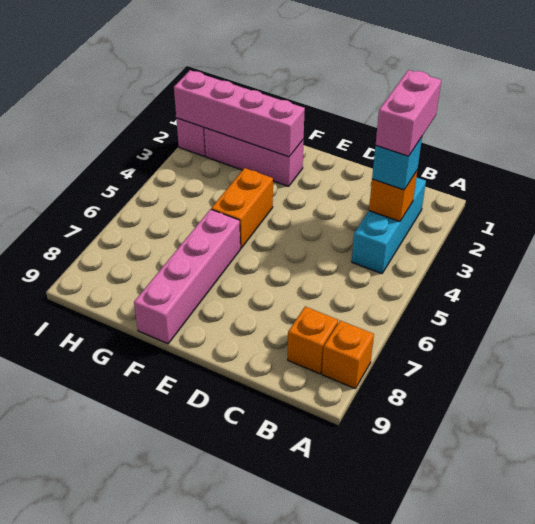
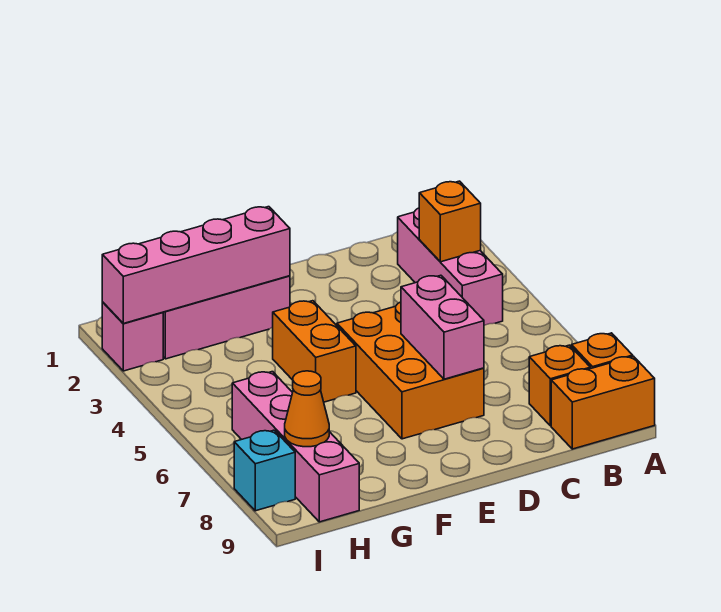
none -> orange brick A9:B9 level 1
cyan brick B2:B4 level 1 -> pink brick B2:B4 level 1
pink brick B2:B3 level 4 -> pink brick D6:D7 level 2
cyan brick B3 level 3 -> cyan brick I8 level 1
none -> orange brick D5:E7 level 1
pink brick F6:F9 level 1 -> pink brick H6:H9 level 1
none -> orange cone H8 level 2

